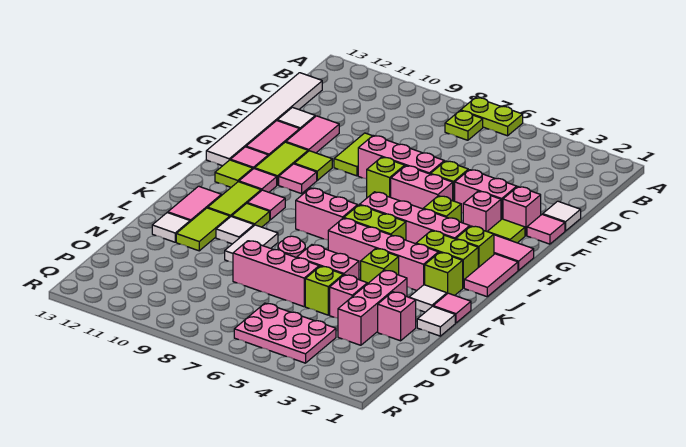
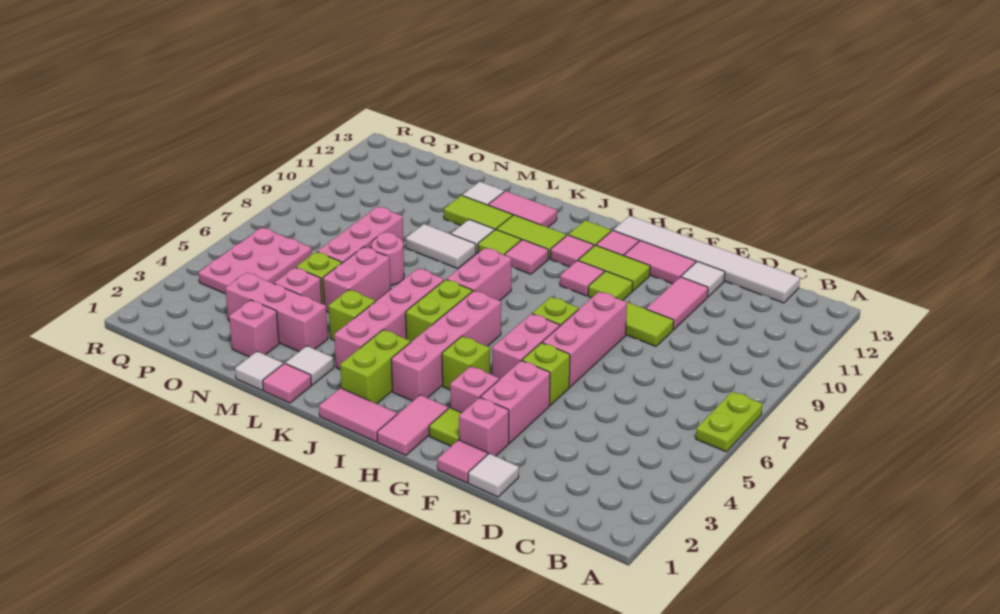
lime plate B7 level 1 -> none
pink tile E11:F11 level 1 -> pink tile E10:E11 level 1
lime brick I2 level 1 -> none
lime brick K2 level 1 -> none

